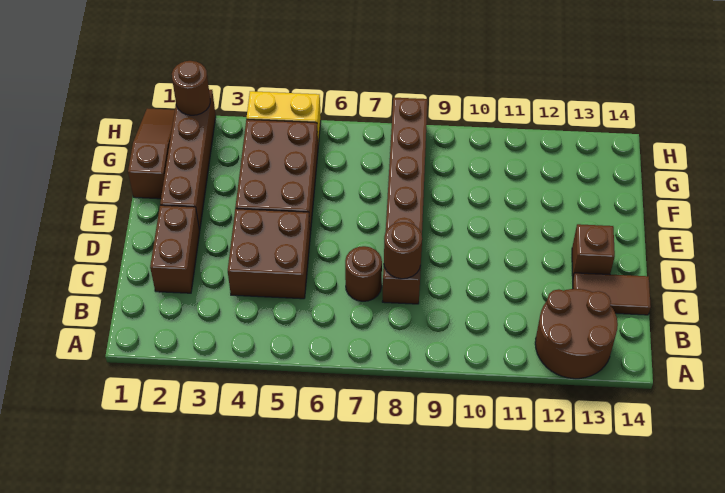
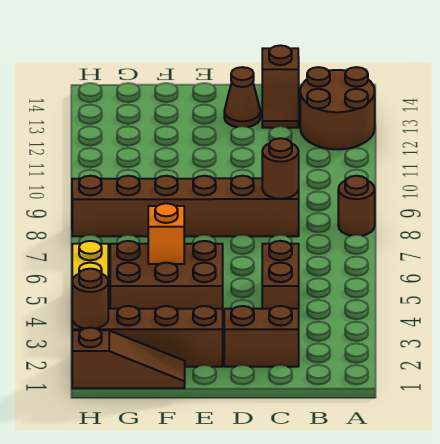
brown brick C4:D5 level 1 -> brown brick C4:C5 level 1
brown round brick C7 level 1 -> brown round brick A8 level 1
brown tile C13:C14 level 1 -> brown slope C13:C14 level 1 top 14
brown brick D13 level 1 -> brown cone D13 level 1
brown slope F1:H1 level 1 top F -> brown slope F1:H1 level 1 top H
none -> orange brick F5 level 2

